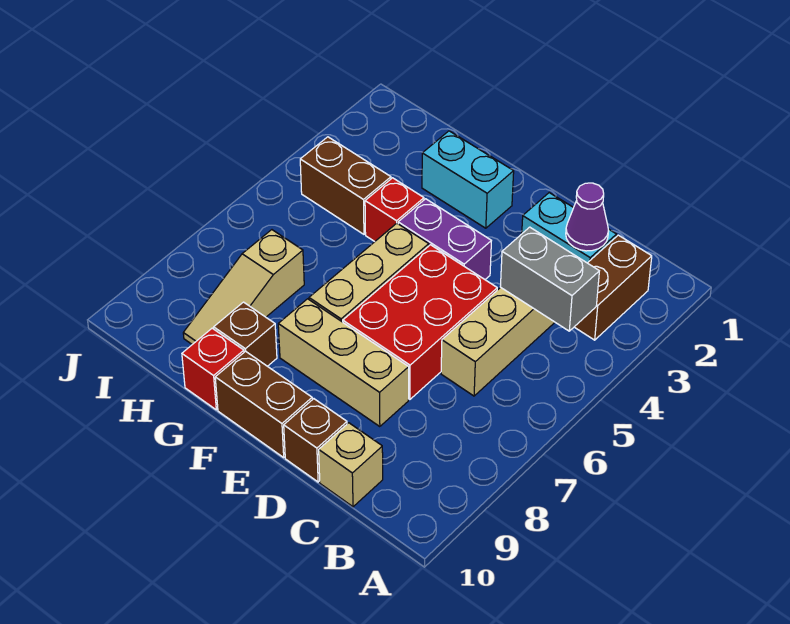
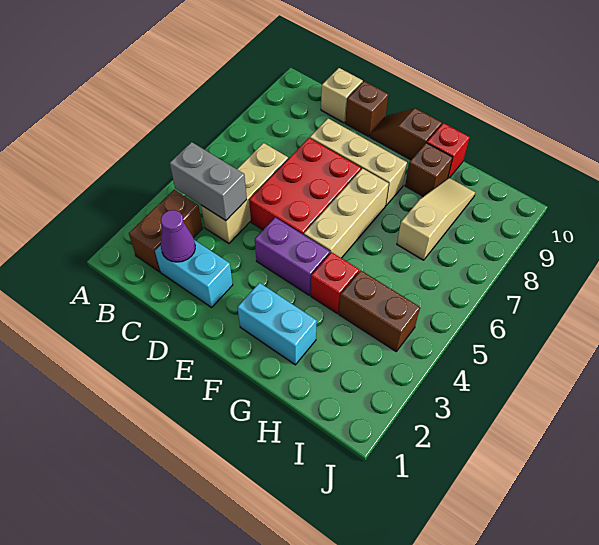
brown brick E10:F10 level 1 -> brown slope E10:F10 level 1 top F

